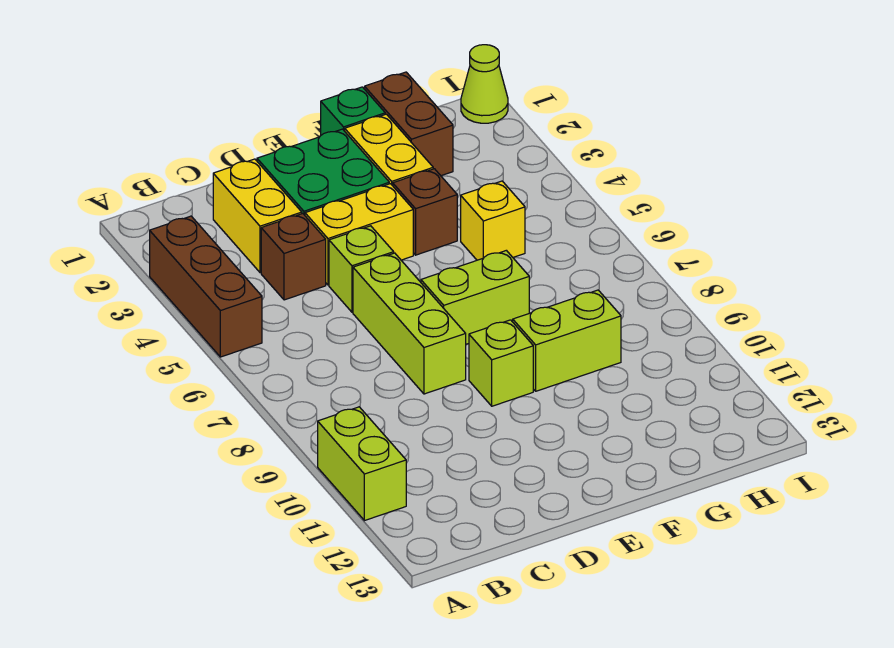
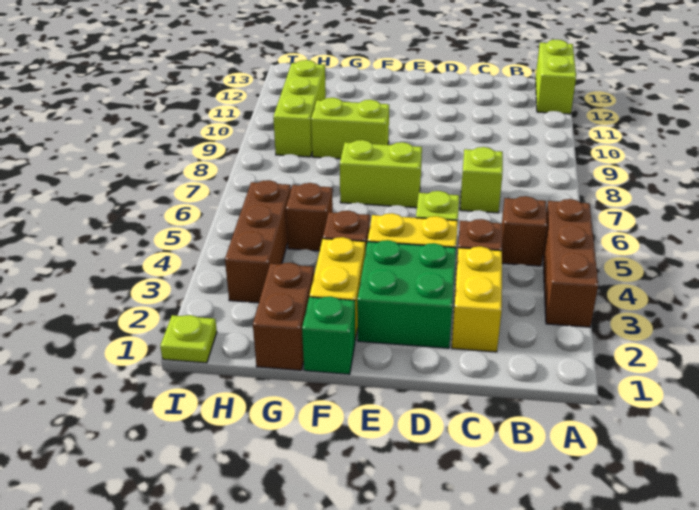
lime brick A10:A11 level 1 -> lime brick A12:A13 level 1
none -> brown brick B5 level 1
lime brick D6:D8 level 1 -> lime brick H9:H11 level 1
lime brick E9 level 1 -> lime brick C7 level 1
yellow brick G5 level 1 -> brown brick G5 level 1
none -> brown brick H3:H5 level 1
lime cone I1 level 1 -> lime plate I1 level 1

